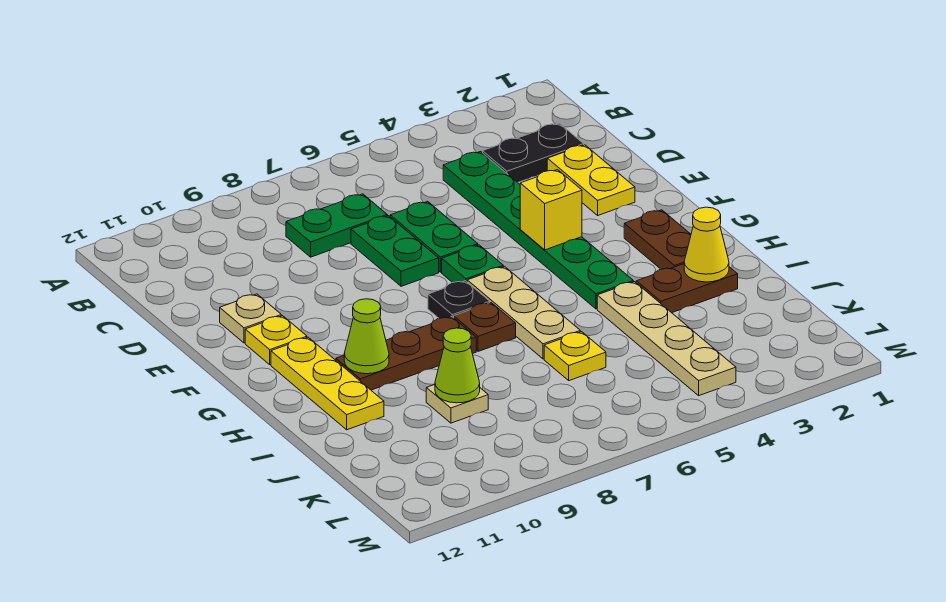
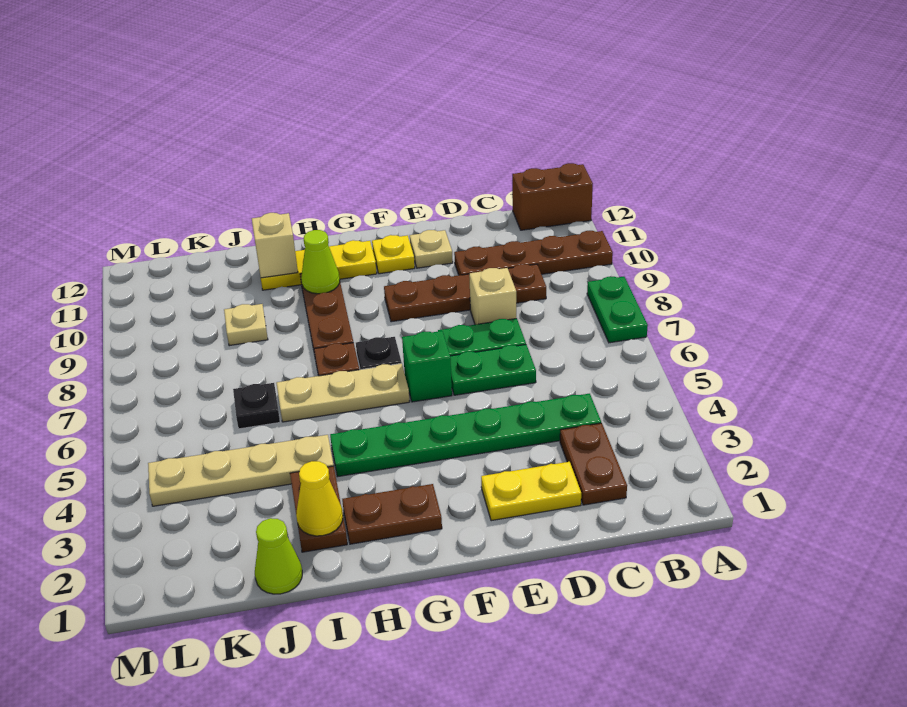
none -> brown plate A10:D10 level 1
none -> brown brick A12:B12 level 1
black plate C2:C3 level 1 -> brown plate C2:C3 level 1
green plate C7:C8 level 1 -> green plate A7:A8 level 1
none -> brown plate C9:F9 level 1
none -> tan brick D8 level 1
yellow brick F4 level 2 -> none
green plate F6 level 1 -> green brick F6 level 1
none -> tan brick I11 level 2
yellow plate J6 level 1 -> black plate J6 level 1
lime cone J9 level 2 -> lime cone J1 level 1

